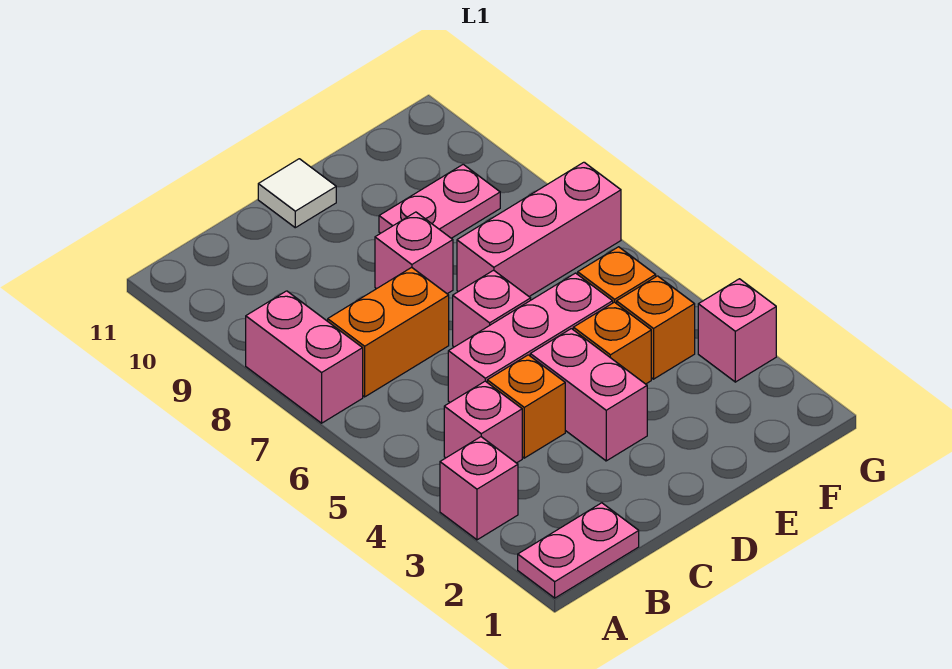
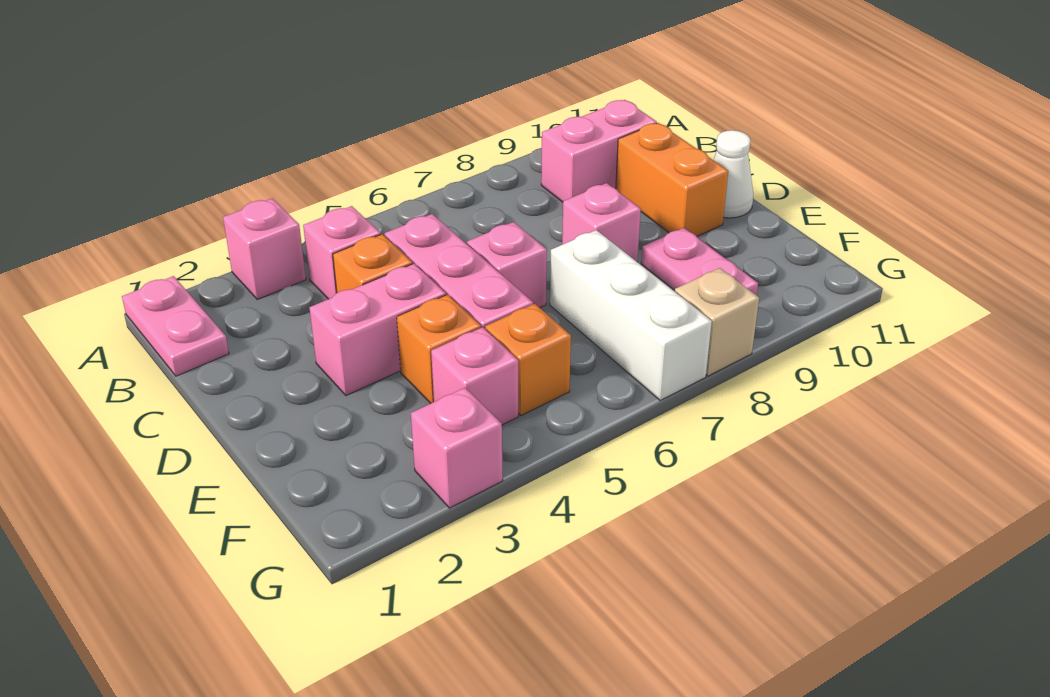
pink brick A7:A8 level 1 -> pink brick B9:B10 level 1
orange brick B7:C7 level 1 -> orange brick C10:D10 level 1
white tile D11 level 1 -> white cone D11 level 1
pink brick E7:G7 level 1 -> white brick E7:G7 level 1
orange brick F4 level 1 -> pink brick F4 level 1
none -> tan brick G8 level 1

